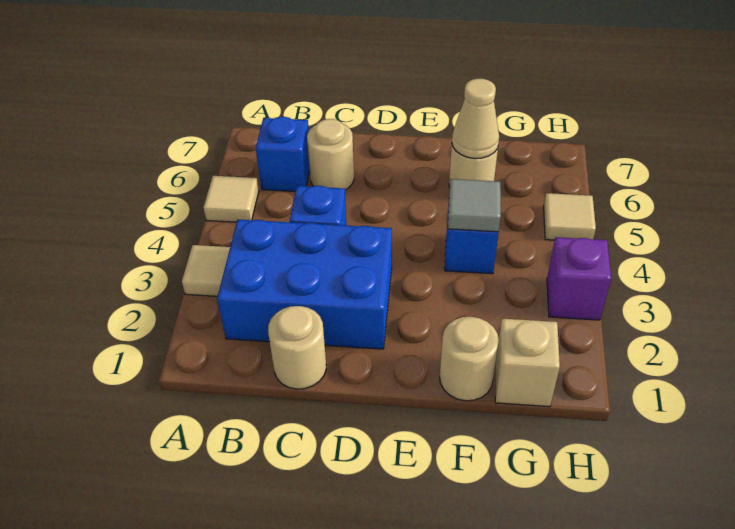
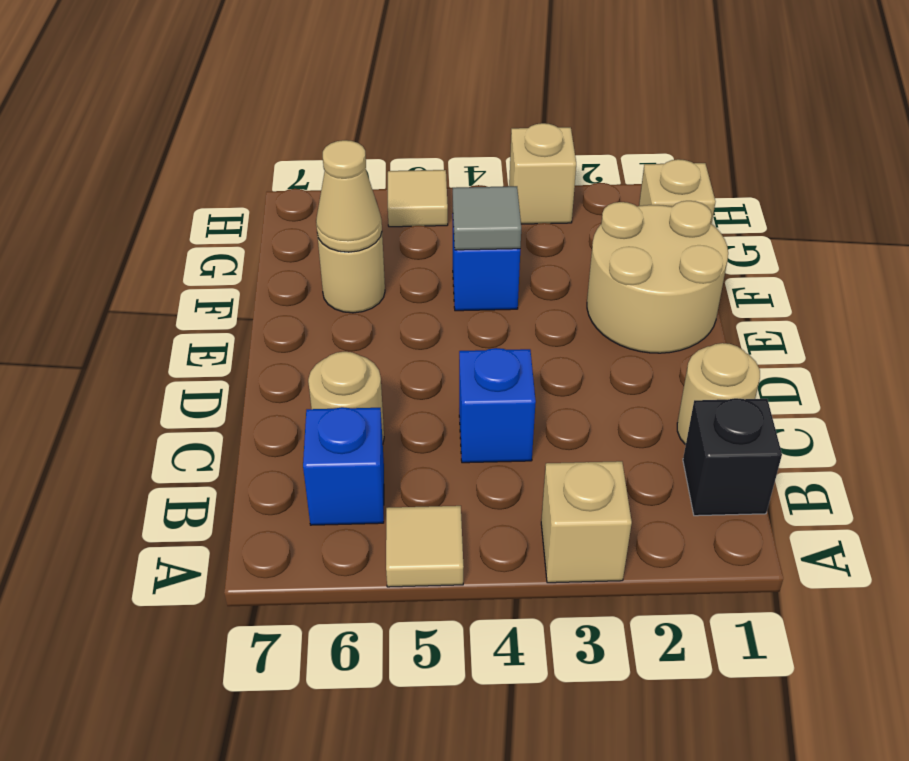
tan tile A3 level 1 -> tan brick A3 level 1
none -> black brick B1 level 1
blue brick B2:D3 level 1 -> none
tan round brick F1 level 1 -> tan round brick E1:F2 level 1
purple brick H3 level 1 -> tan brick H3 level 1

